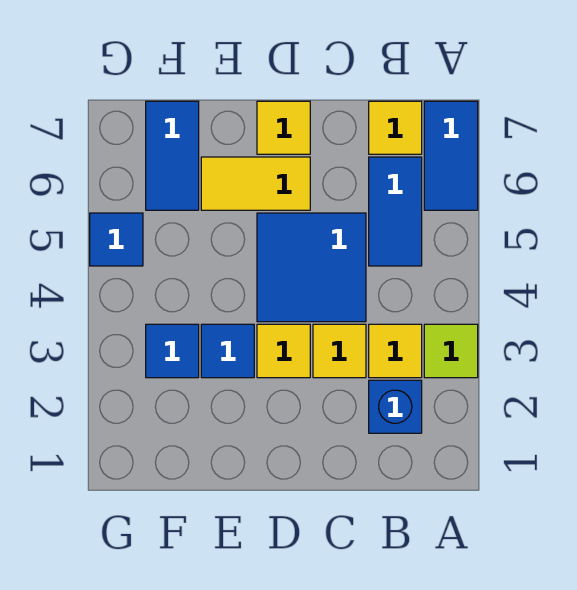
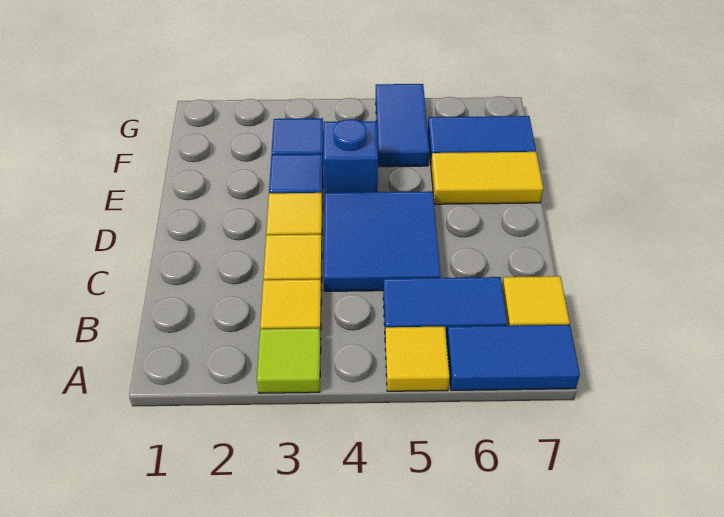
blue brick B2 level 1 -> blue brick E4 level 1
yellow tile D6:E6 level 1 -> yellow tile E6:E7 level 1
yellow tile D7 level 1 -> yellow tile A5 level 1
blue tile G5 level 1 -> blue tile F5:G5 level 1

